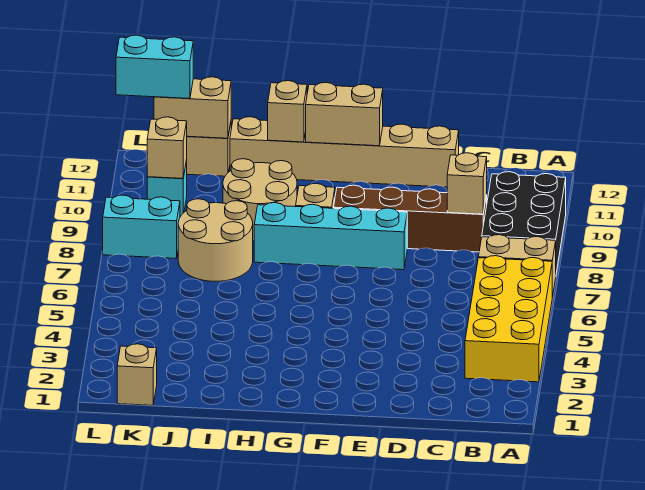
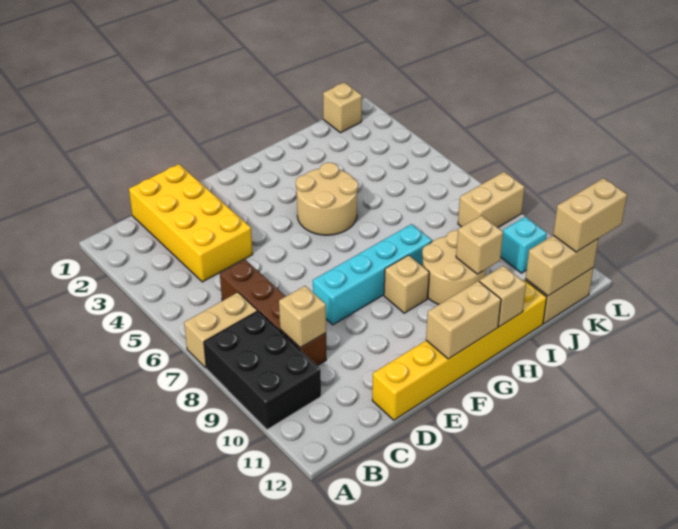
yellow brick A3:B6 level 1 -> yellow brick C1:D4 level 1
brown brick C9:F9 level 1 -> brown brick C6:C9 level 1
tan brick D12:I12 level 1 -> yellow brick D12:I12 level 1
tan round brick I7:J8 level 1 -> tan round brick G4:H5 level 1
cyan brick K8:L8 level 1 -> tan brick K8:L8 level 1
tan brick K10 level 2 -> tan brick I10 level 2
cyan brick K12:L12 level 3 -> tan brick K12:L12 level 3

